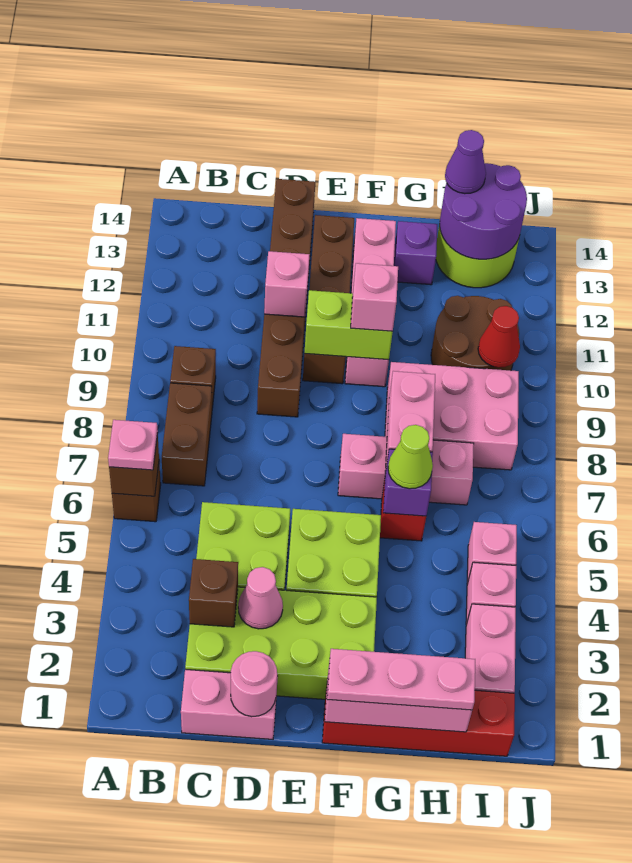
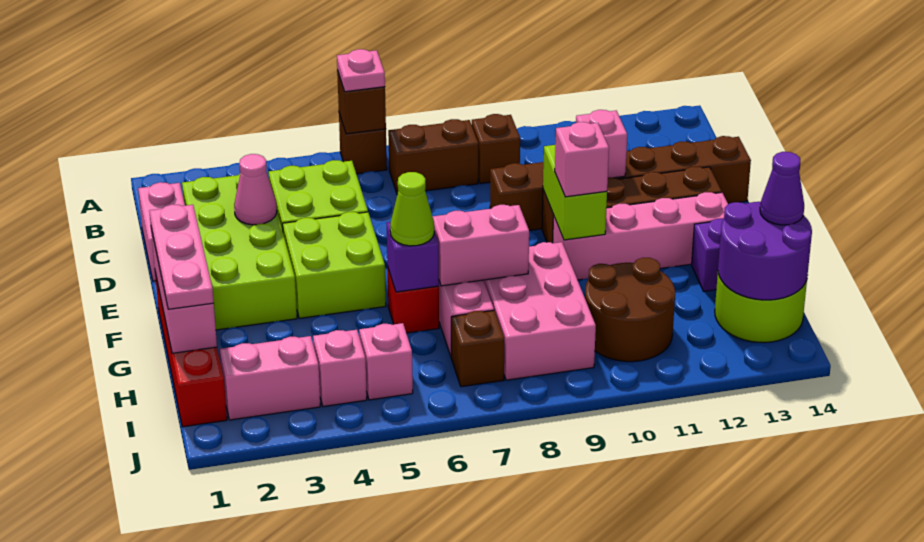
brown brick C3 level 2 -> brown brick I7 level 1
pink round brick D1 level 2 -> none
red cone I10 level 2 -> none

